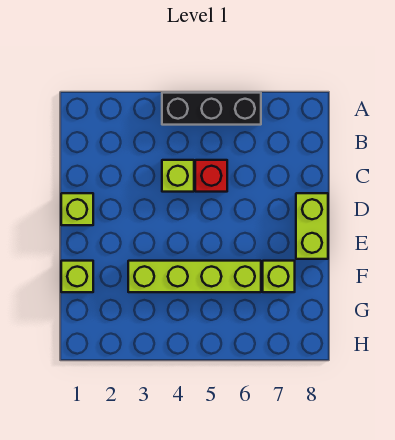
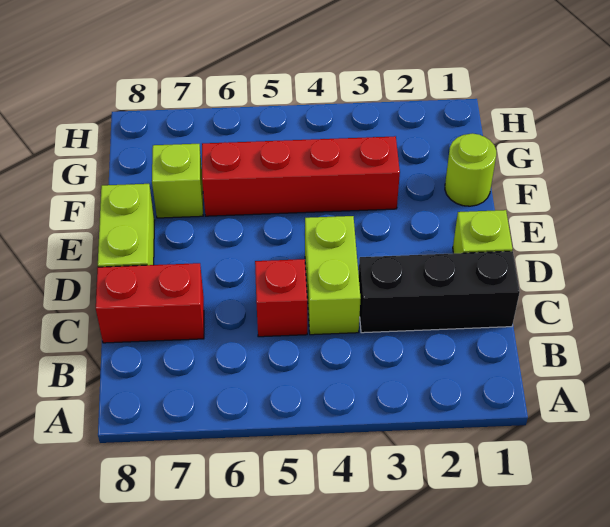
black brick A4:A6 level 1 -> black brick C1:C3 level 1
lime brick C4 level 1 -> lime brick C4:D4 level 1
none -> red brick C7:C8 level 1
lime brick F1 level 1 -> lime round brick F1 level 1
lime brick F3:F6 level 1 -> red brick F3:F6 level 1

